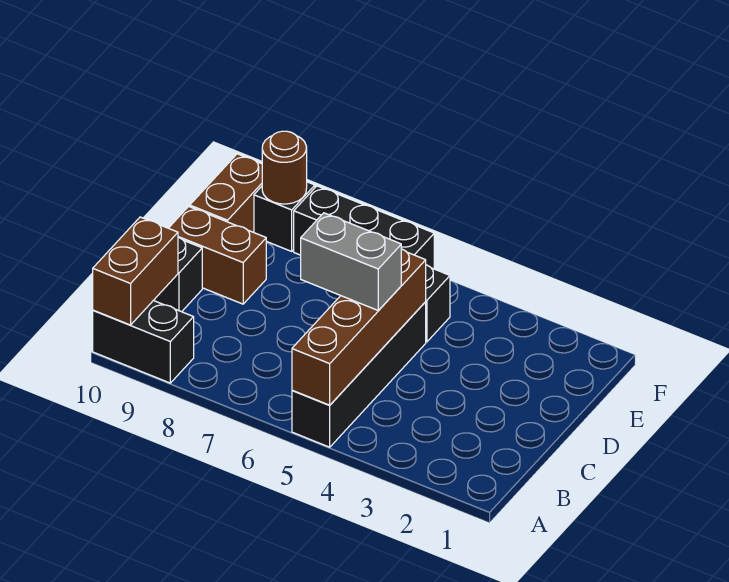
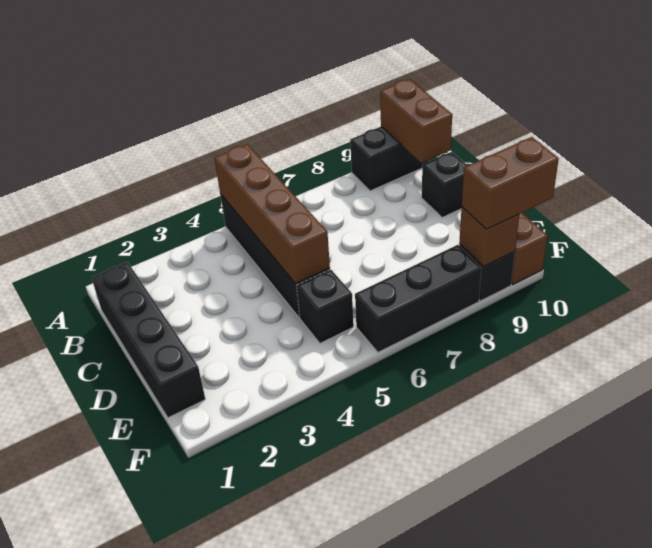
none -> black brick B1:E1 level 1
grey brick C5:C6 level 3 -> none
brown brick D9:D10 level 1 -> brown brick F9:F10 level 3
brown round brick F9 level 2 -> brown brick F9 level 2

